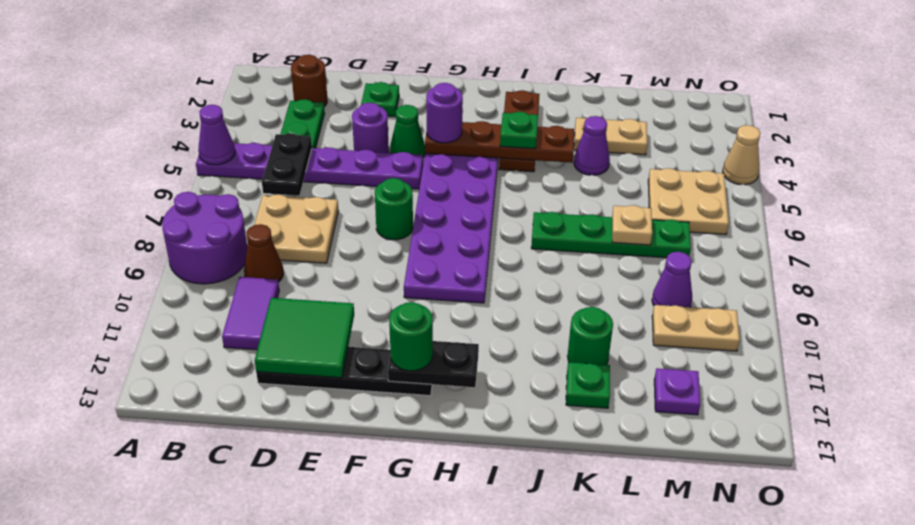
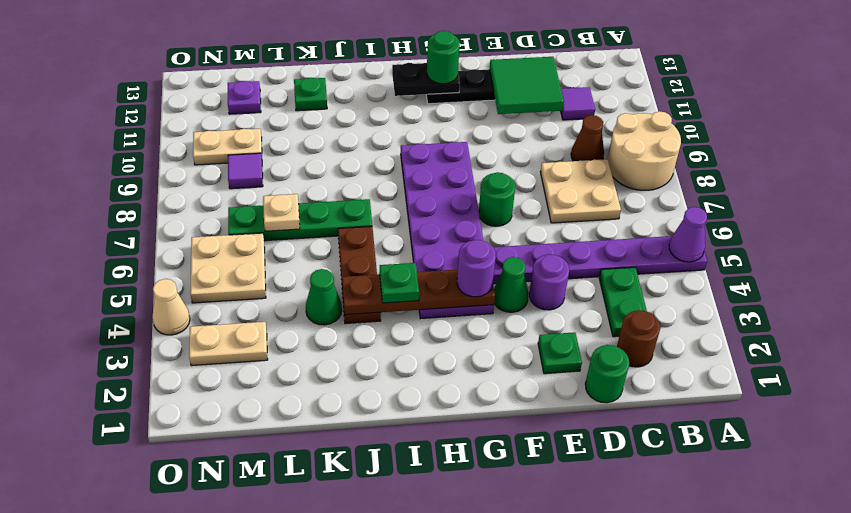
purple round brick A8:B9 level 1 -> tan round brick A8:B9 level 1
black plate C5:C6 level 2 -> none
purple tile C10:C11 level 1 -> purple tile C11 level 1
brown plate I2:I4 level 1 -> brown plate J4:J6 level 1
tan plate K3:L3 level 1 -> tan plate M3:N3 level 1
purple cone K4 level 1 -> green cone K4 level 1
green round brick K11 level 1 -> green round brick D1 level 1
purple cone M9 level 1 -> purple tile M9 level 1

